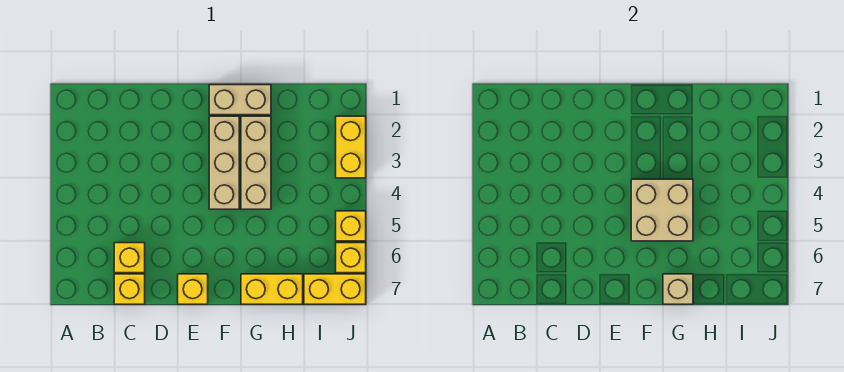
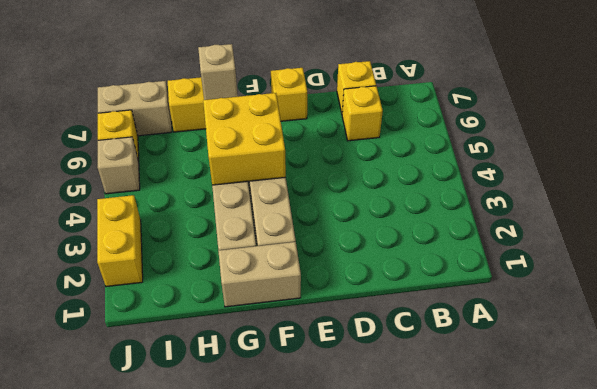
tan brick F4:G5 level 2 -> yellow brick F4:G5 level 2
yellow brick I7:J7 level 1 -> tan brick I7:J7 level 1
yellow brick J5 level 1 -> tan brick J5 level 1

